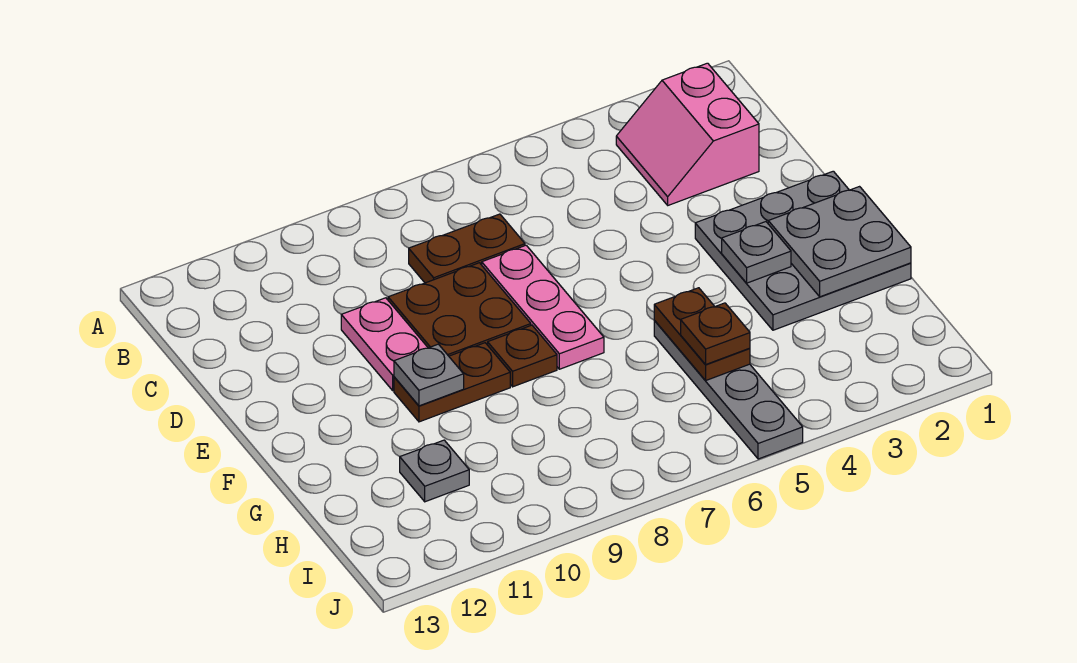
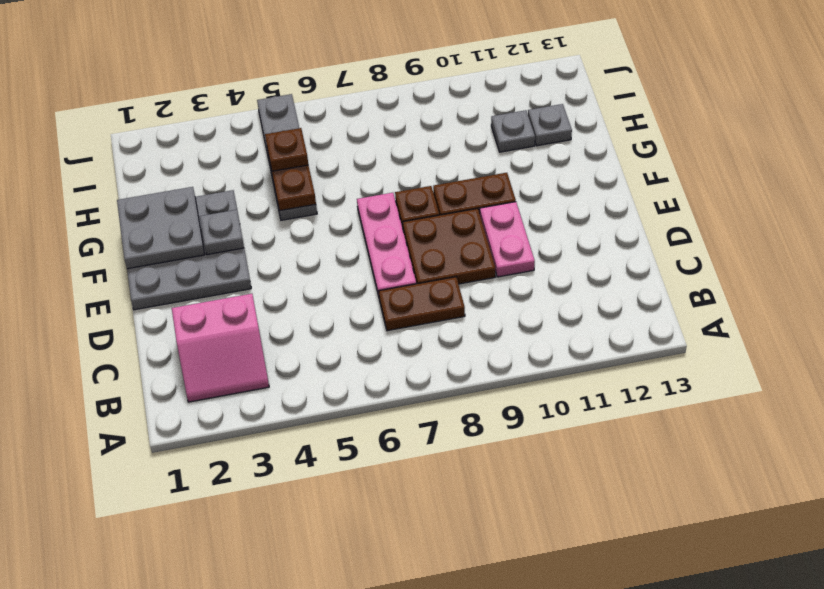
pink slope B2:C3 level 1 top 2 -> pink slope B2:C3 level 1 top C
grey plate F10 level 2 -> grey plate H12 level 1

